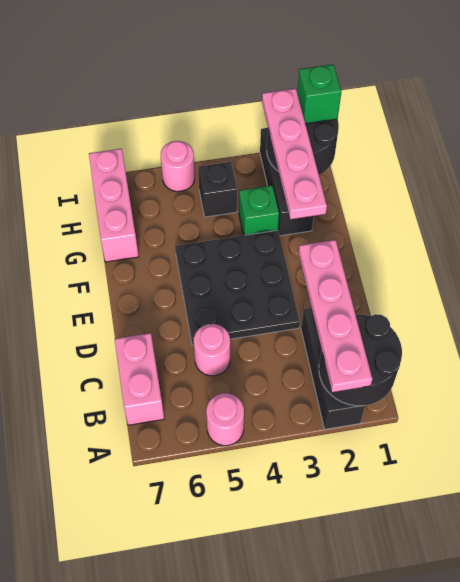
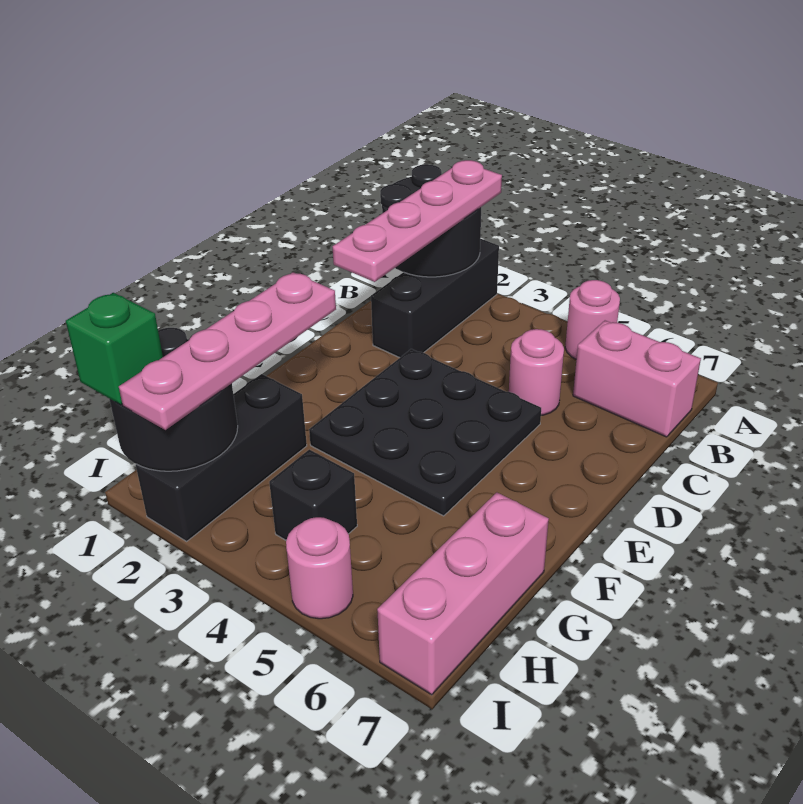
pink brick B7:C7 level 1 -> pink brick B6:B7 level 1
green brick G3 level 1 -> none

